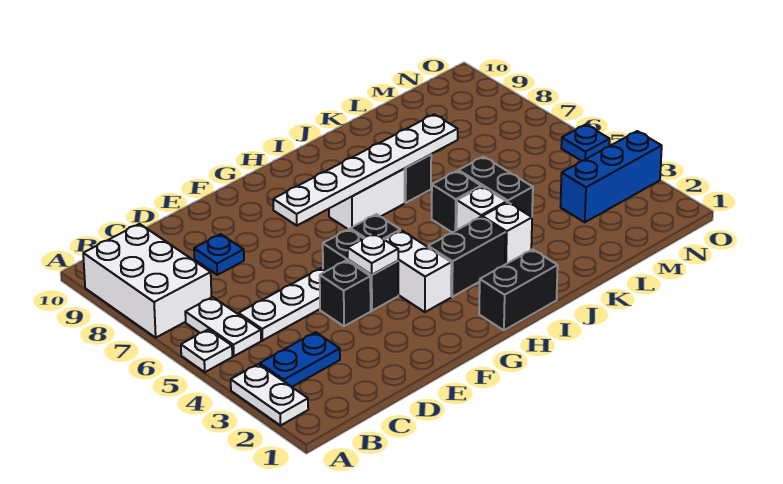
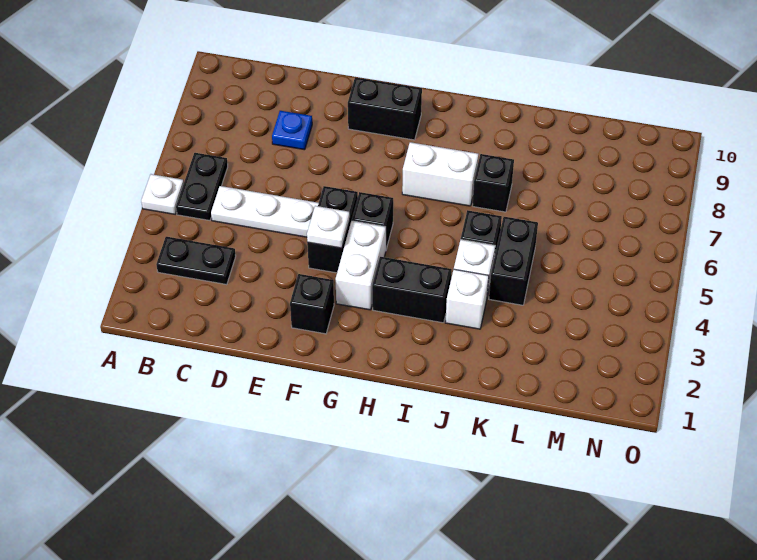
white plate A2:A3 level 1 -> none
white brick A7:B9 level 1 -> none
blue plate B3:C3 level 1 -> black plate B3:C3 level 1
white plate B5:B6 level 1 -> black plate B5:B6 level 1
black brick E4 level 1 -> black brick F2 level 1
white plate F7:K7 level 2 -> none
black brick H1:I1 level 1 -> black brick F9:G9 level 1
blue brick M3:O3 level 1 -> none
blue plate O5 level 1 -> none

